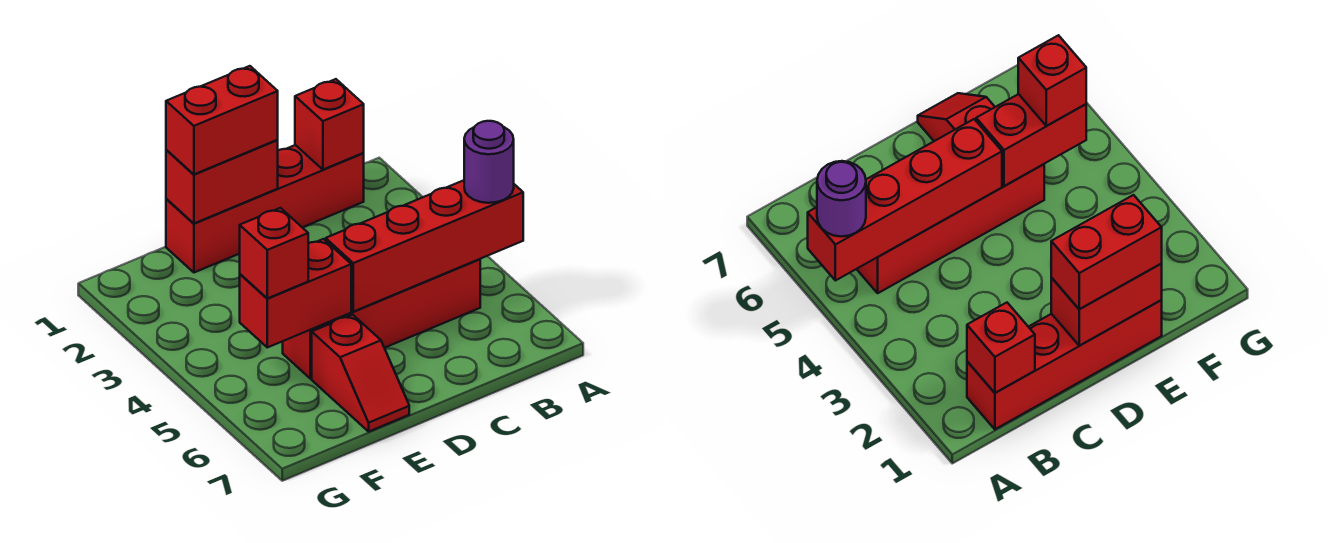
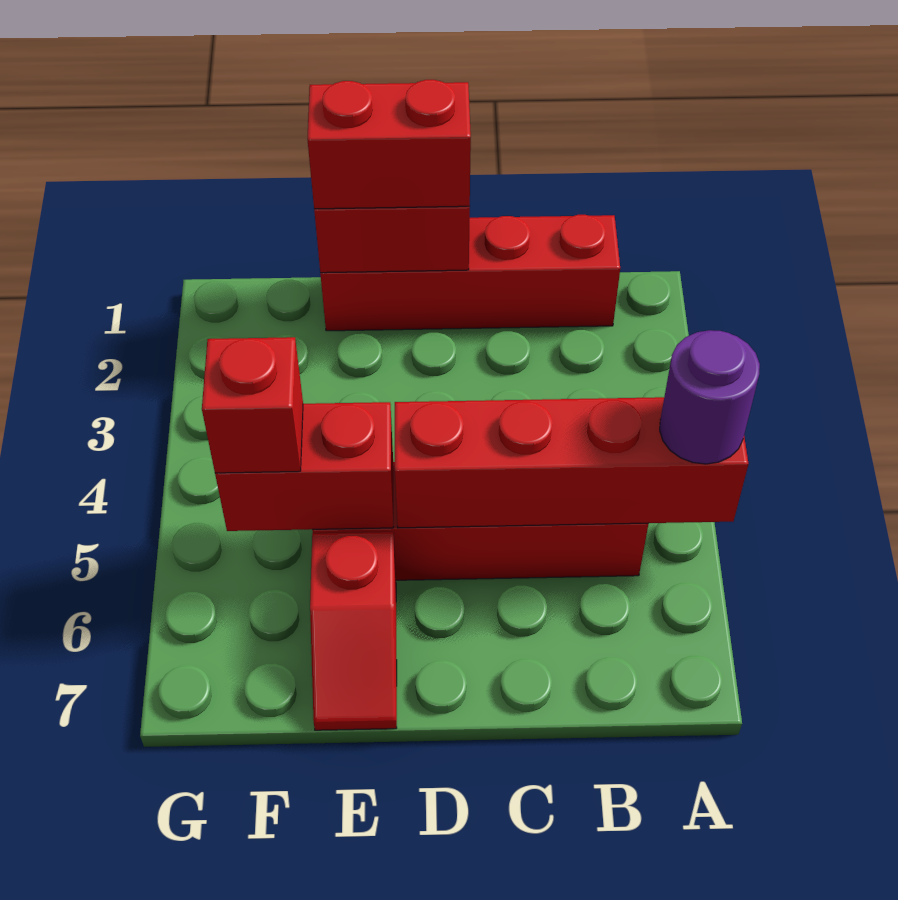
red brick B1 level 2 -> none

